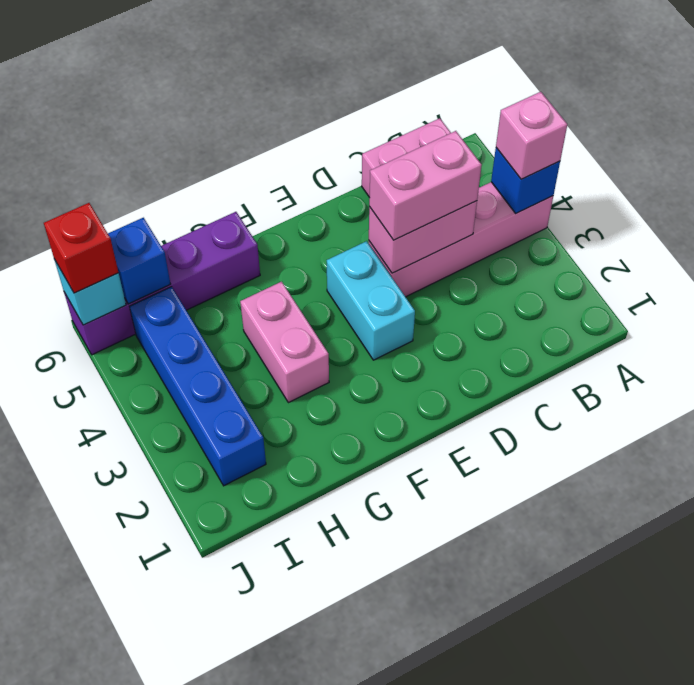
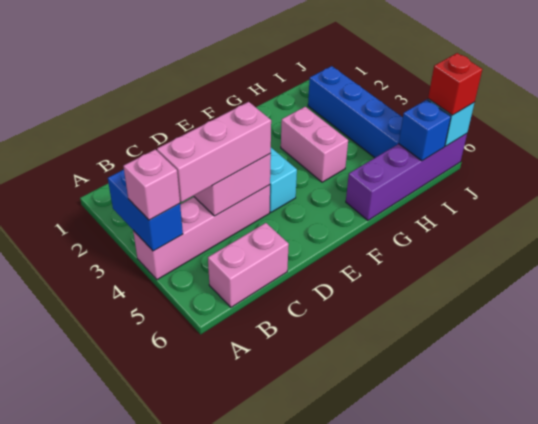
blue brick A4 level 2 -> blue brick A3:A4 level 2
pink brick C4:D4 level 3 -> pink brick B4:D4 level 3

